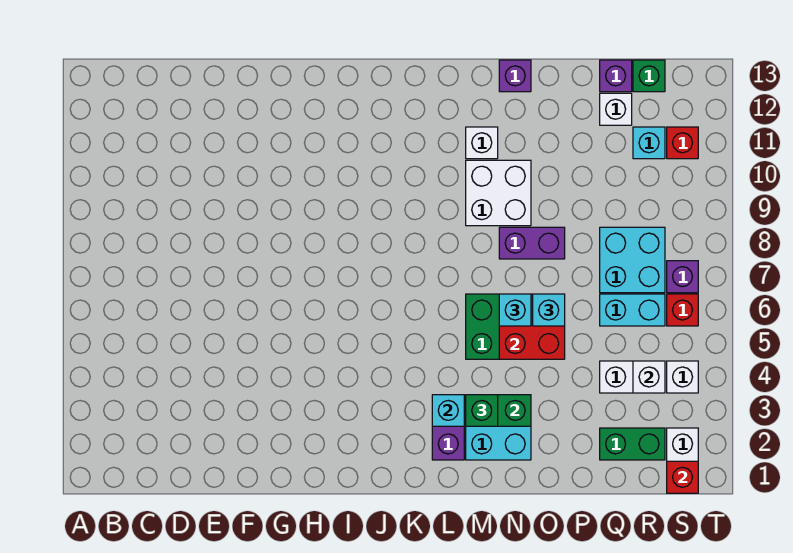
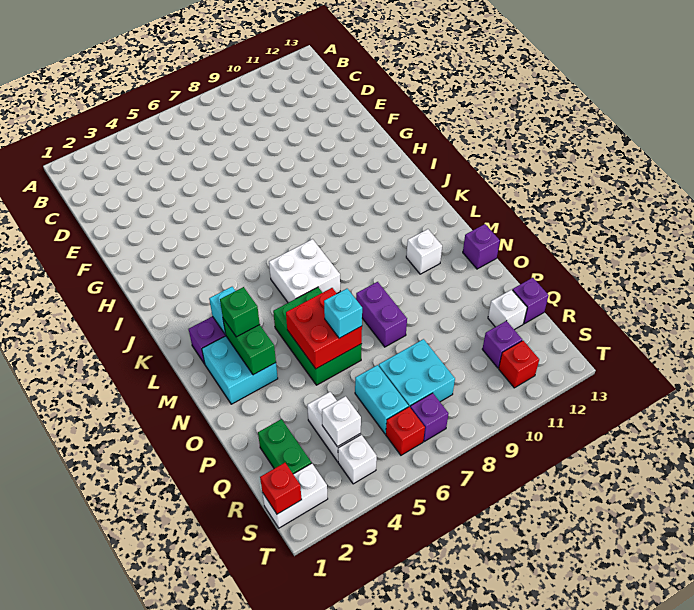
white brick M9:N10 level 1 -> white brick K6:L7 level 1
cyan brick N6 level 3 -> none
cyan brick R11 level 1 -> purple brick R11 level 1
green brick R13 level 1 -> none

